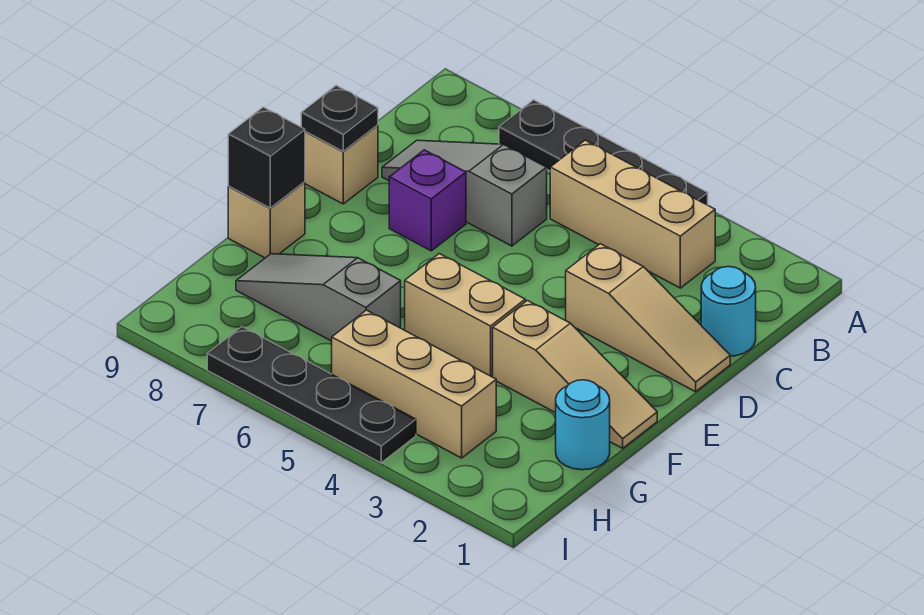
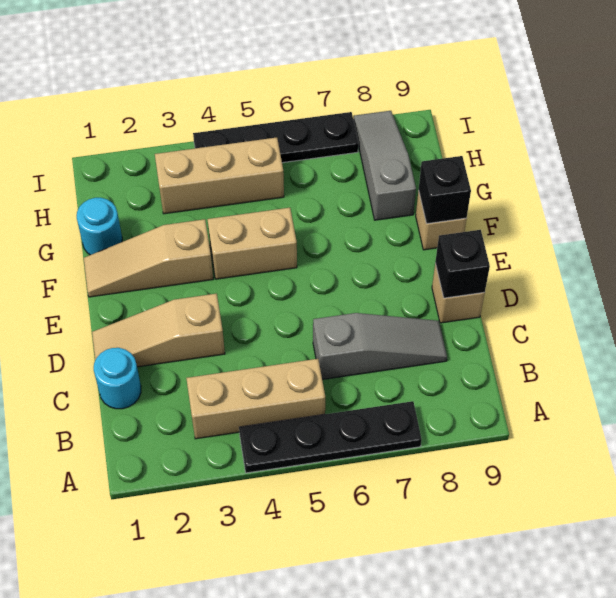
purple brick D7 level 1 -> none
black plate D9 level 2 -> black brick D9 level 2
grey slope G6:G8 level 1 top 6 -> grey slope G8:I8 level 1 top G

